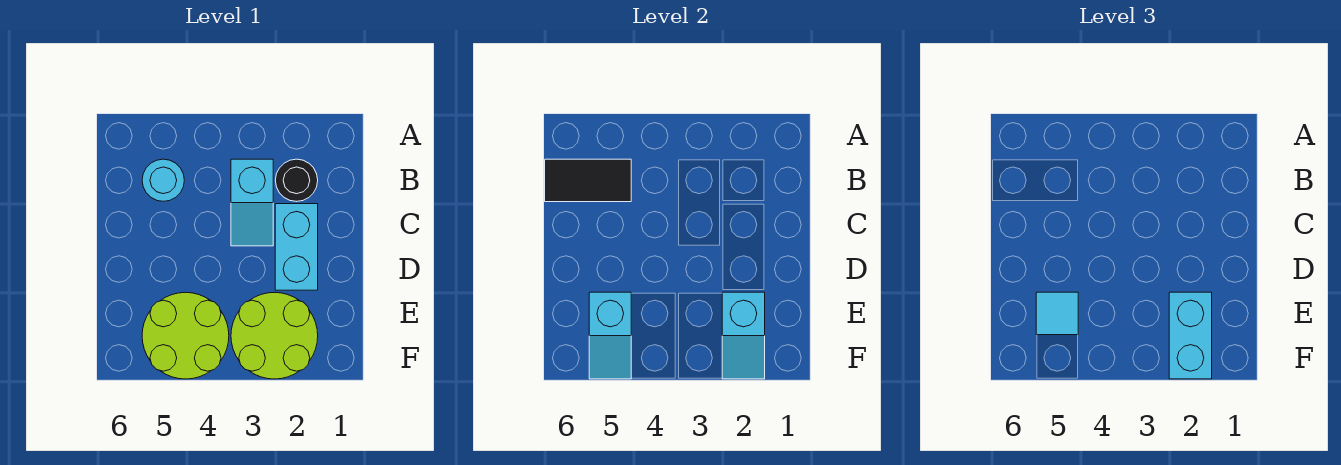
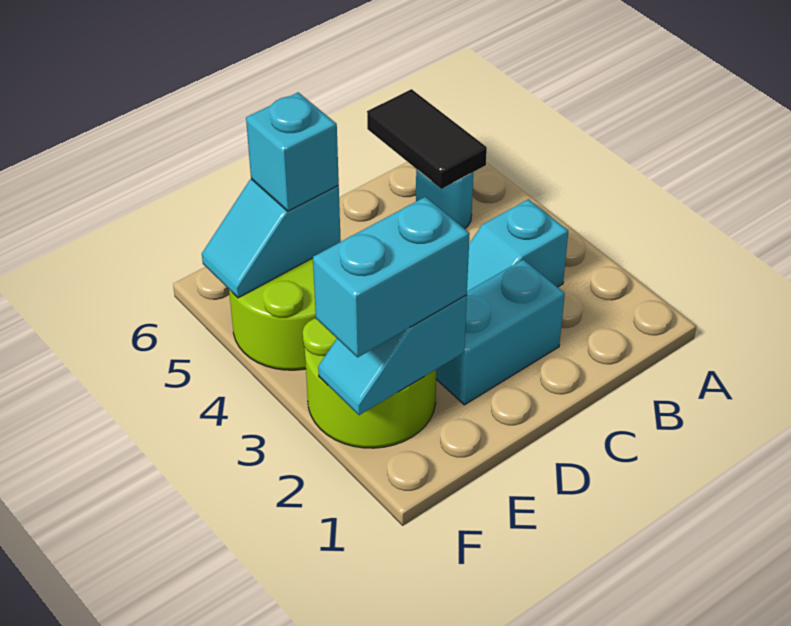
black round brick B2 level 1 -> none
cyan tile E5 level 3 -> cyan brick E5 level 3

